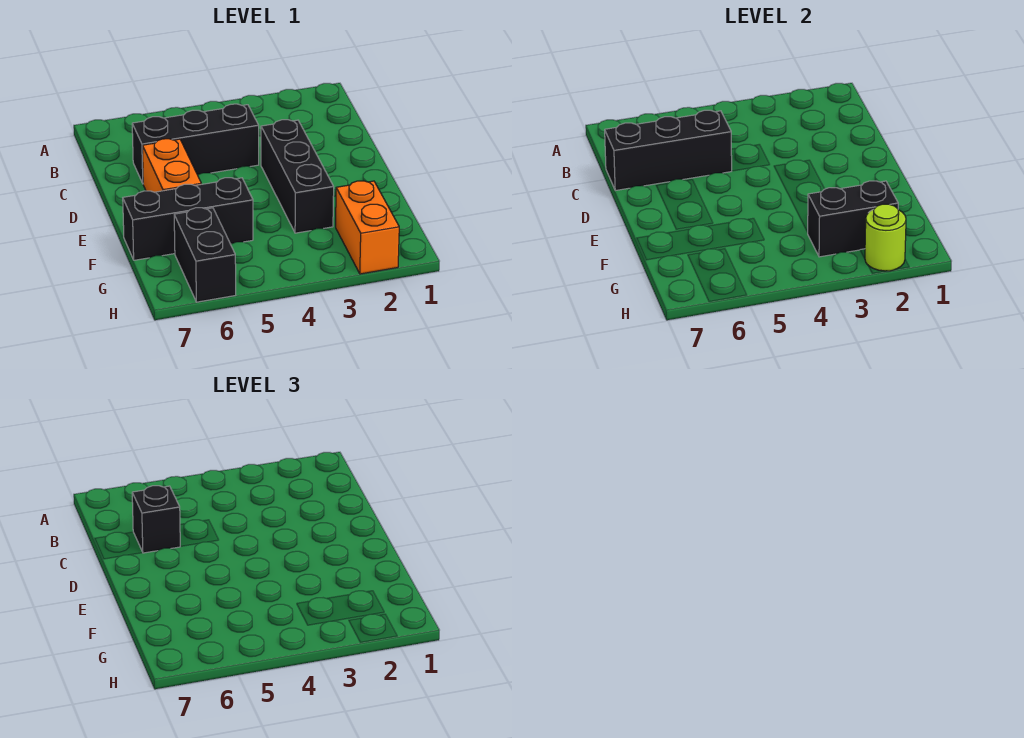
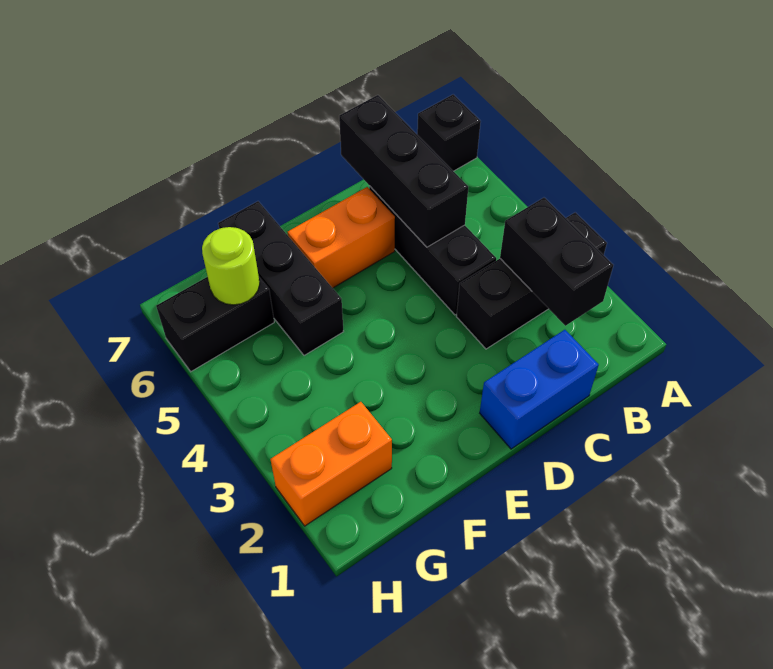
none -> blue brick C1:D1 level 1
black brick C6 level 3 -> black brick A7 level 1
black brick D3:F3 level 1 -> black brick A3:C3 level 1
black brick G2:G3 level 2 -> black brick B2:B3 level 2
lime round brick H2 level 2 -> lime round brick G6 level 2

